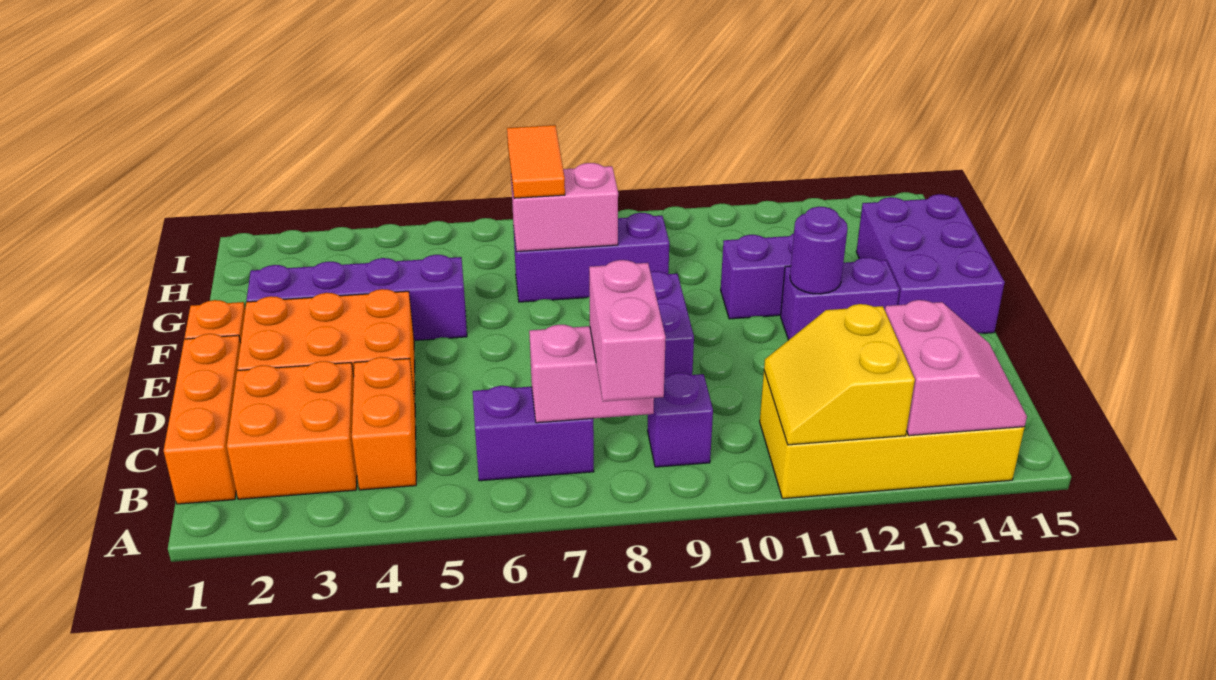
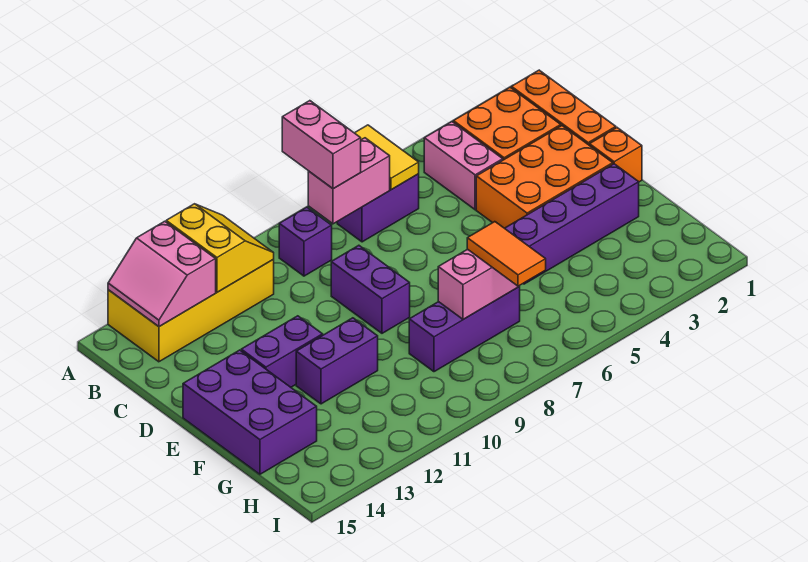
none -> yellow tile A6:B6 level 2
orange brick B4:C4 level 1 -> pink brick B4:C4 level 1
purple round brick E12 level 2 -> none

